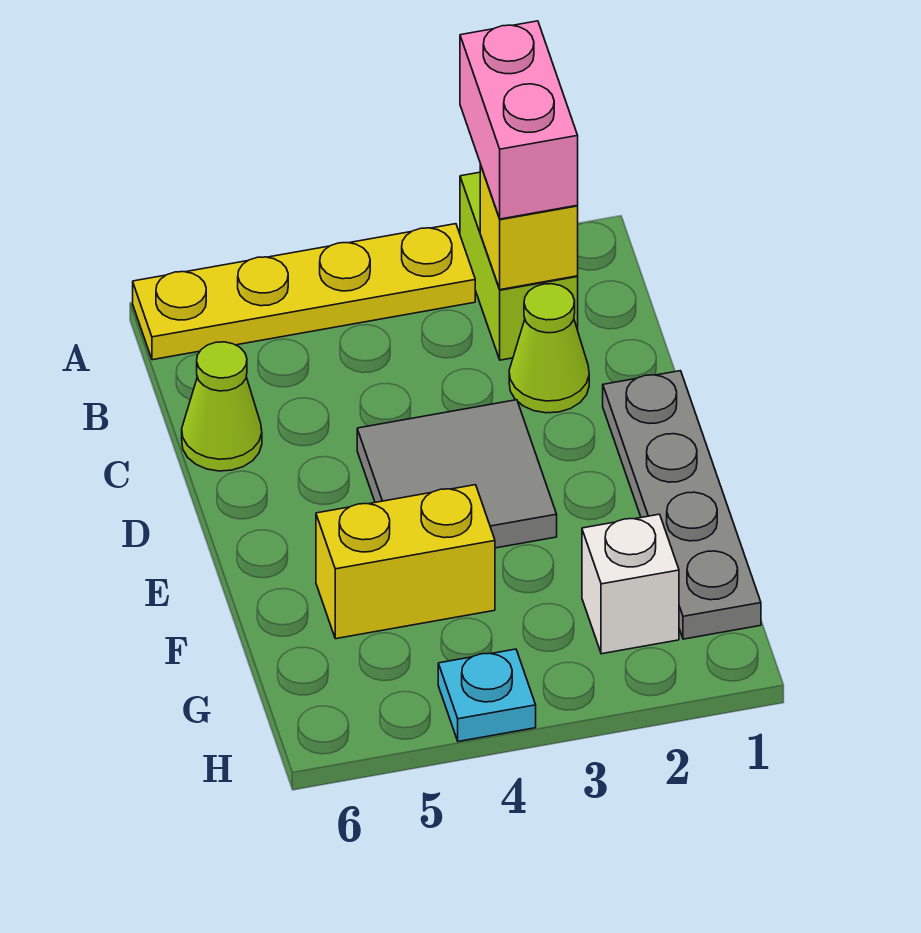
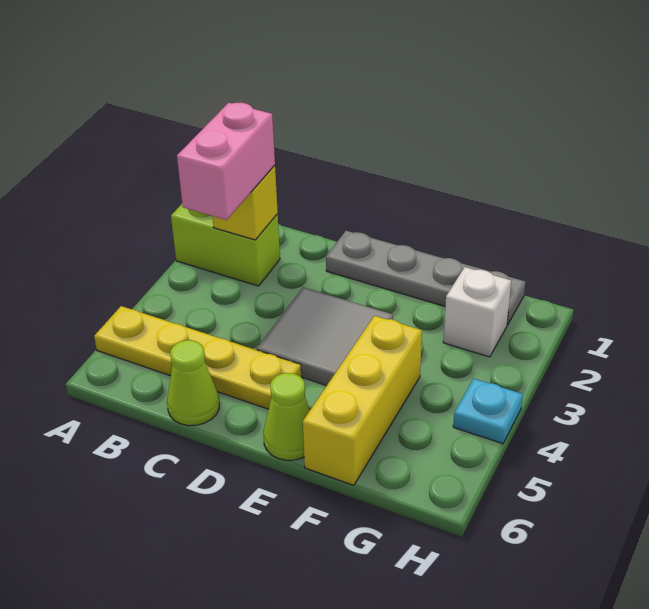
pink brick A2:B2 level 3 -> pink brick B2:B3 level 3
yellow plate A3:A6 level 1 -> yellow plate A5:D5 level 1
lime cone C2 level 1 -> lime cone E6 level 1
yellow brick F4:F5 level 1 -> yellow brick F4:F6 level 1

